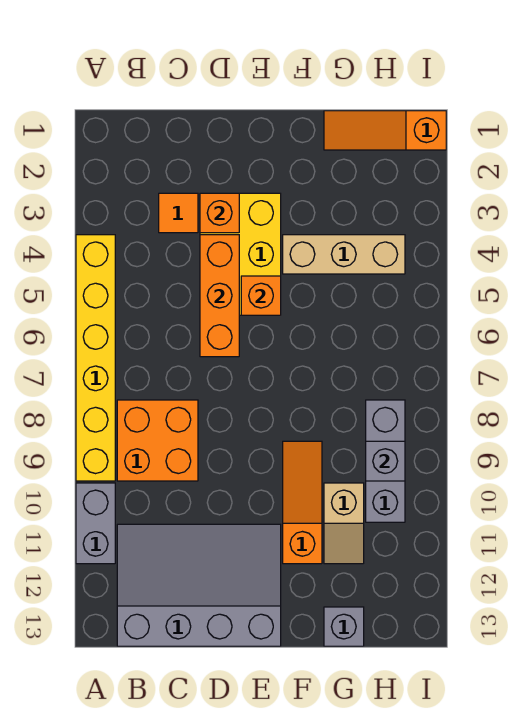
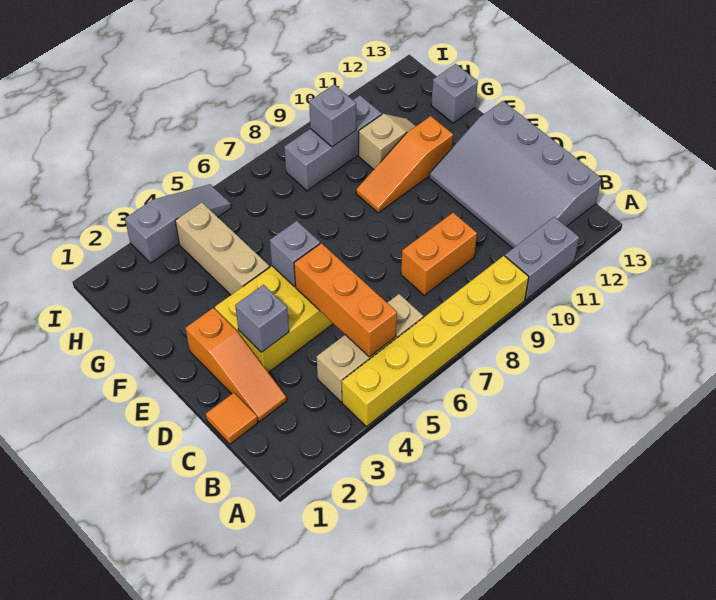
none -> tan brick B4:B6 level 1
orange brick B8:C9 level 1 -> orange brick C8:C9 level 1
orange tile C3 level 1 -> orange tile C1 level 1
orange brick D3 level 2 -> grey brick D3 level 2
orange brick D4:D6 level 2 -> orange brick B5:D5 level 2
orange brick E5 level 2 -> grey brick E5 level 2
orange slope G1:I1 level 1 top I -> orange slope C2:E2 level 1 top E
none -> grey slope I3:I5 level 1 top 3

